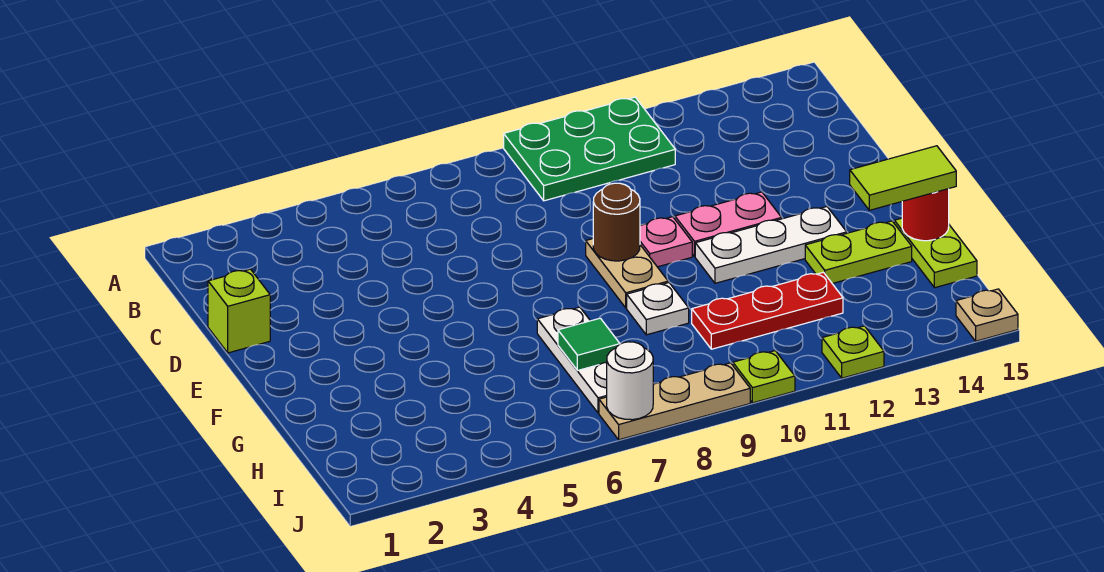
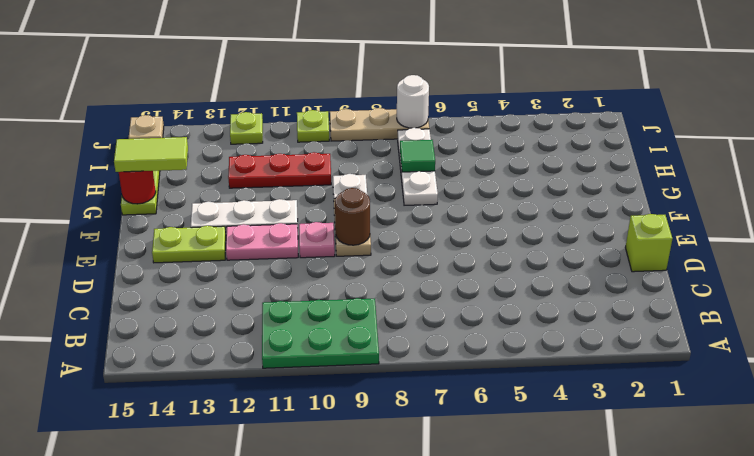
lime plate G13:G14 level 1 -> lime plate E13:E14 level 1

